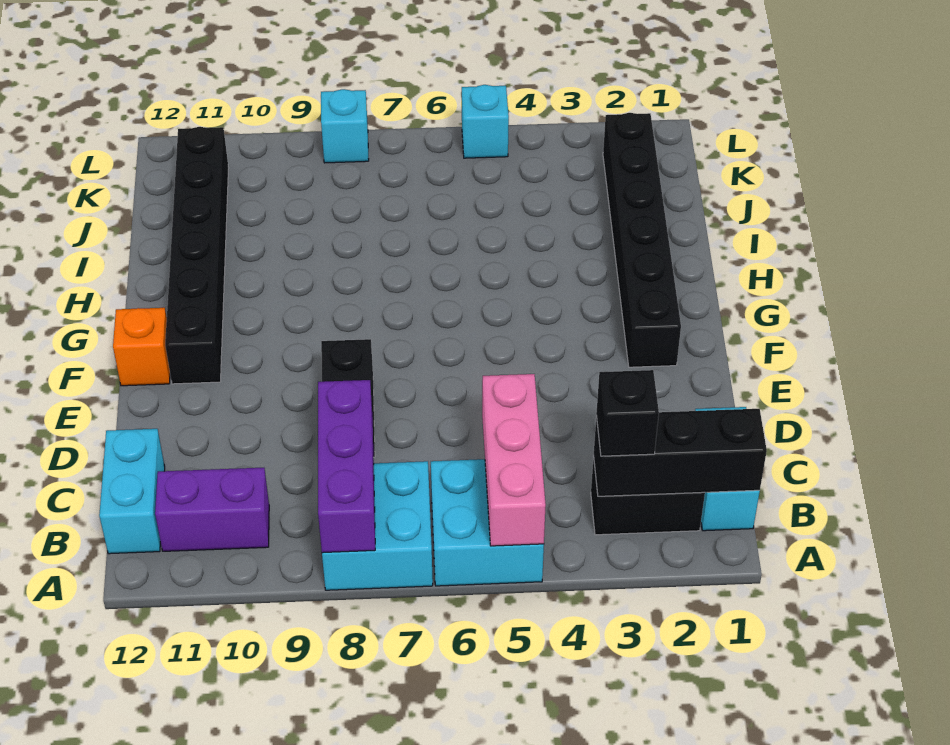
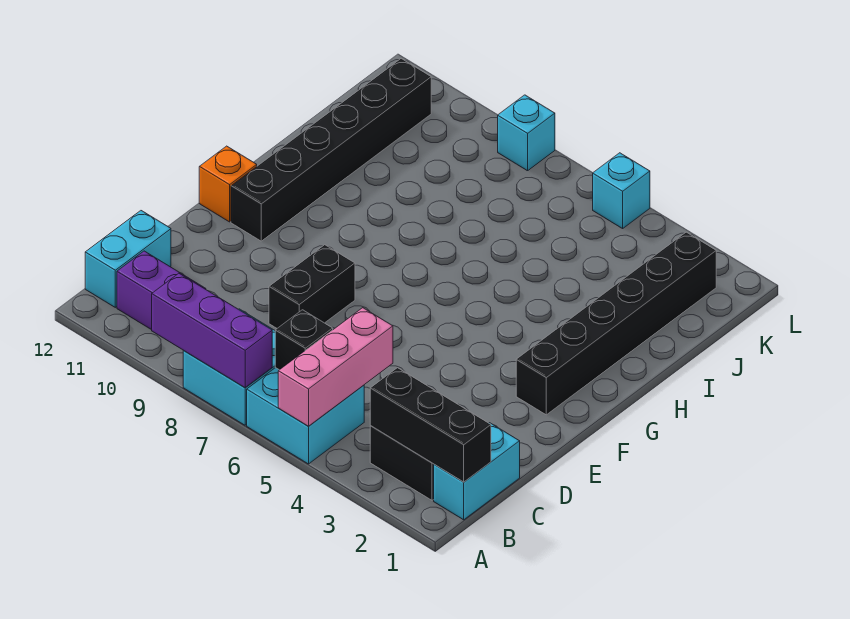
purple brick A8:C8 level 2 -> purple brick A7:A9 level 2
black brick B3 level 3 -> black brick B6 level 2

